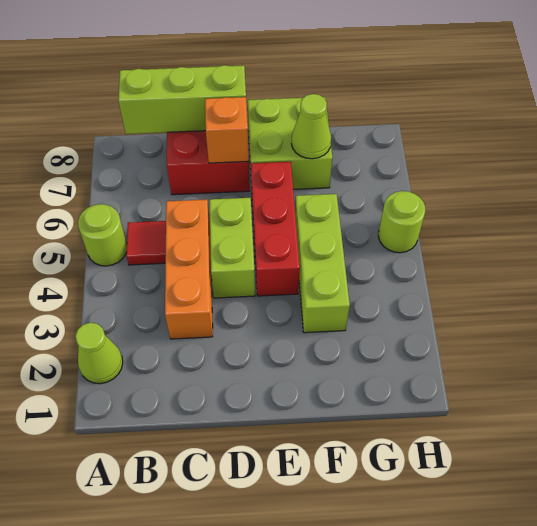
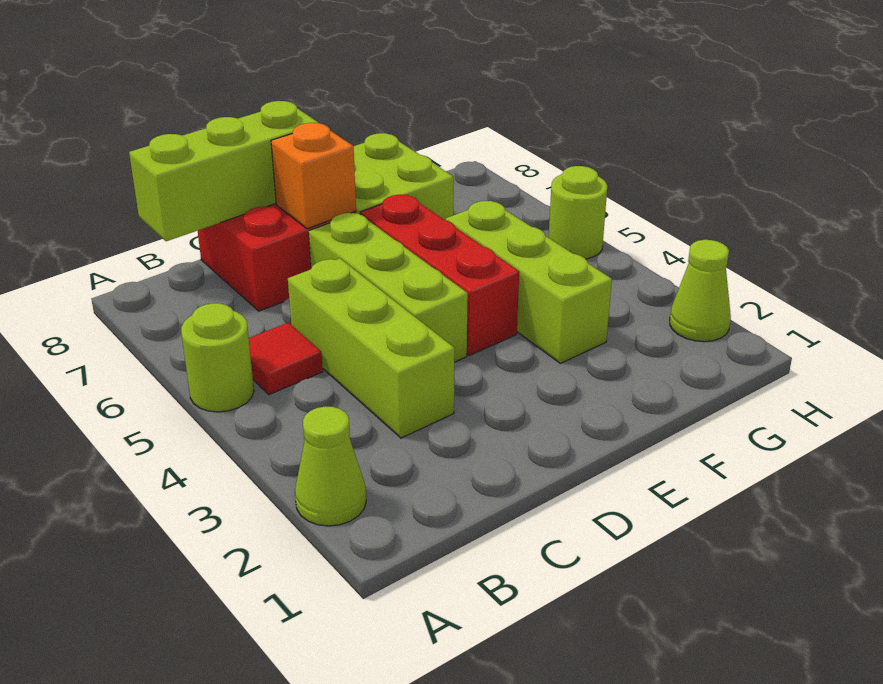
orange brick C3:C5 level 1 -> lime brick C3:C5 level 1
lime brick D4:D5 level 1 -> lime brick D4:D6 level 1
lime cone F7 level 2 -> lime cone H2 level 1

